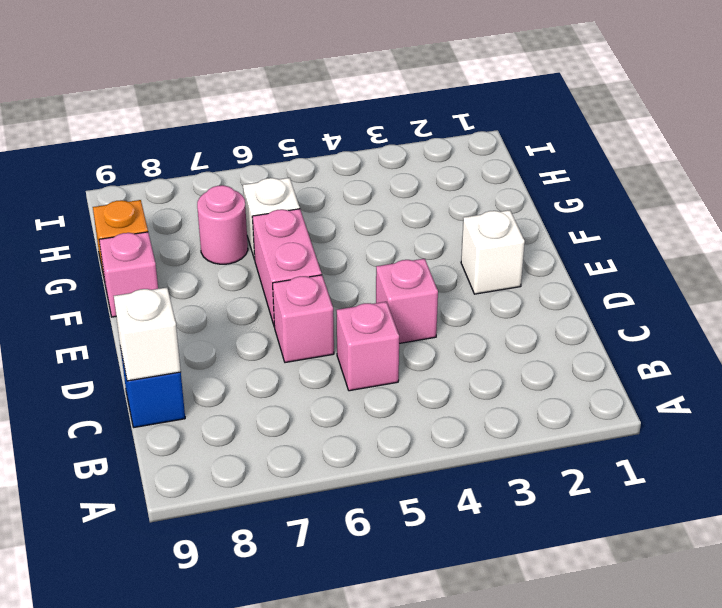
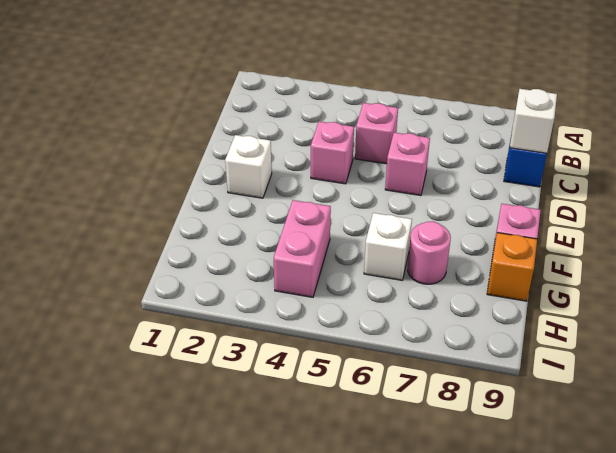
pink brick E6:F6 level 1 -> pink brick G4:H4 level 1

